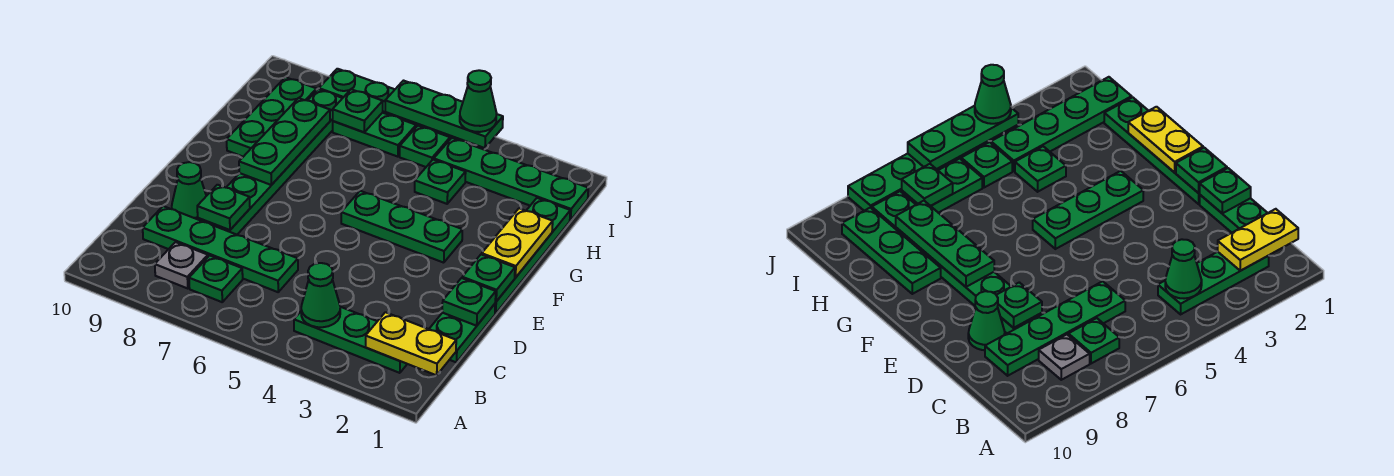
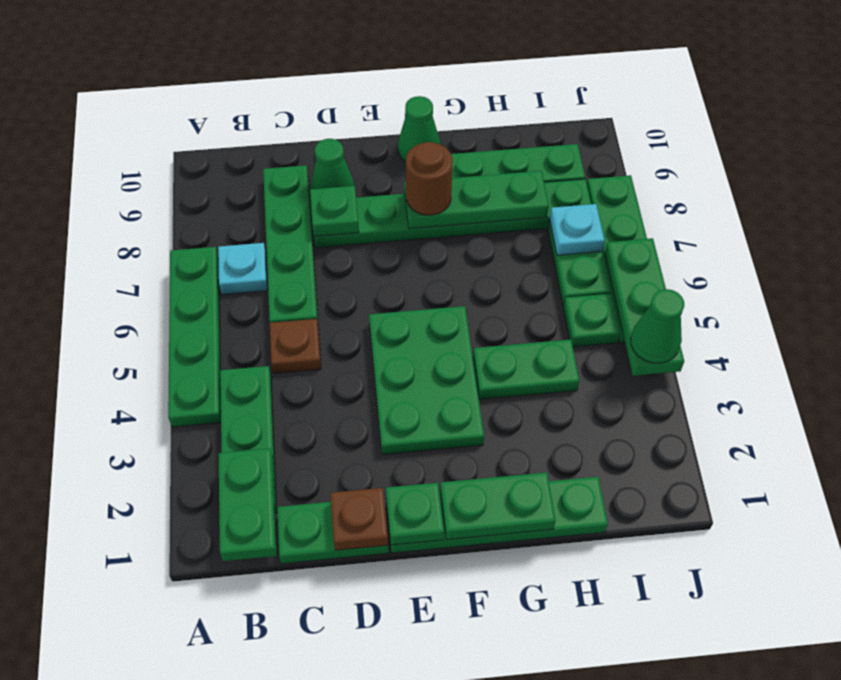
yellow plate B1:B2 level 2 -> green plate B1:B2 level 2
green cone B4 level 2 -> green cone F10 level 1
green plate B7 level 1 -> cyan plate B7 level 1
grey plate B8 level 1 -> none
none -> brown plate C5 level 1
green plate D1 level 2 -> brown plate D1 level 2
yellow plate F1:G1 level 2 -> green plate F1:G1 level 2
green plate F3:F5 level 1 -> green plate E3:F5 level 1
none -> brown round brick F8 level 3
green plate H4 level 1 -> green plate G4:H4 level 1
green plate I1:I4 level 1 -> green plate A4:A7 level 1
green plate I7 level 2 -> cyan plate I7 level 2

